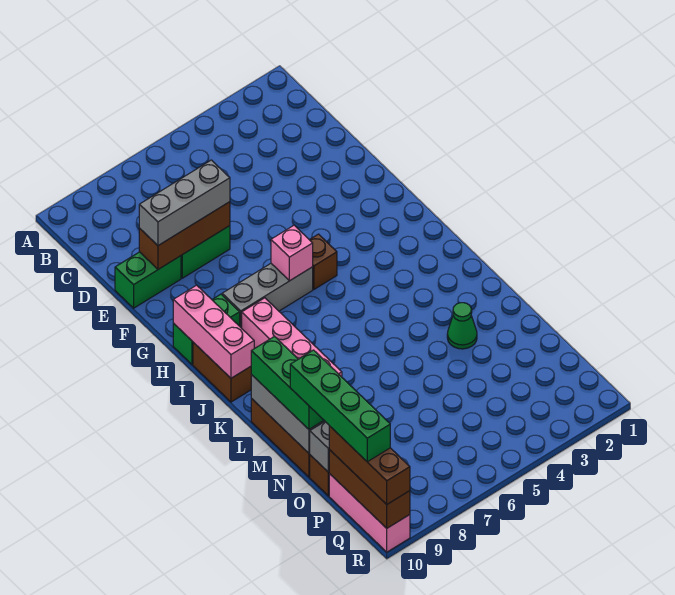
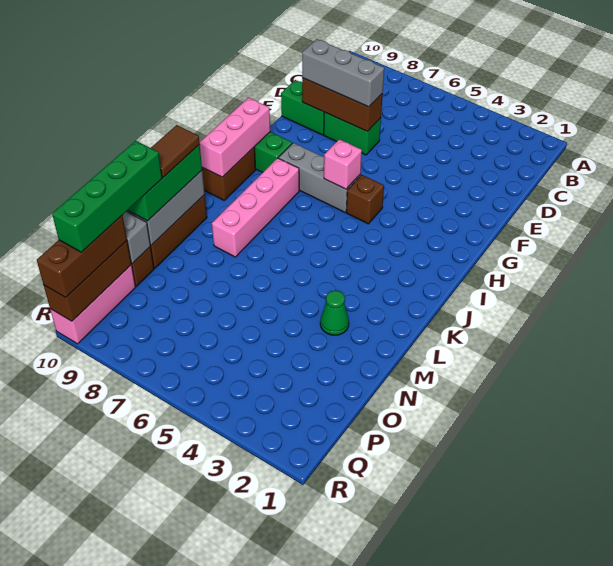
none -> brown tile L10:M10 level 4

